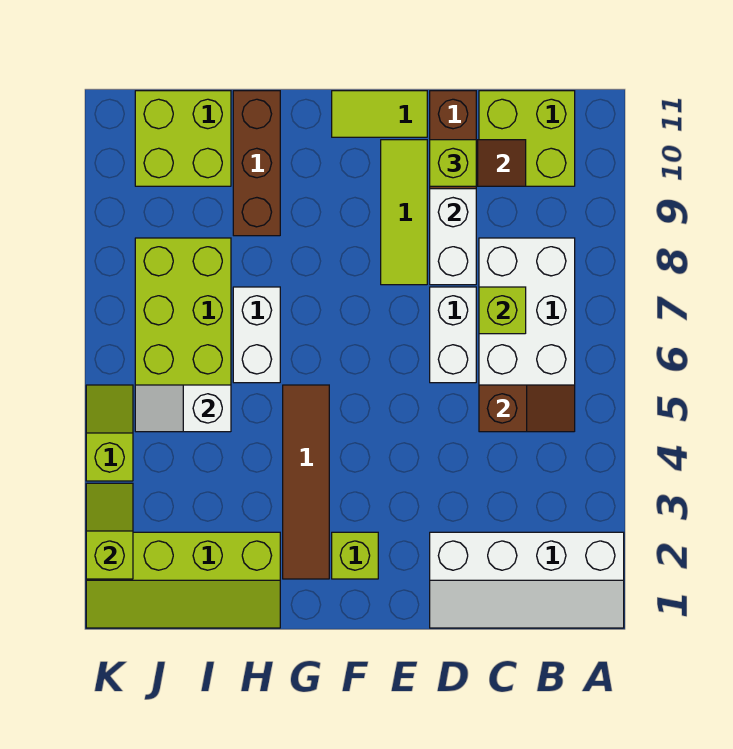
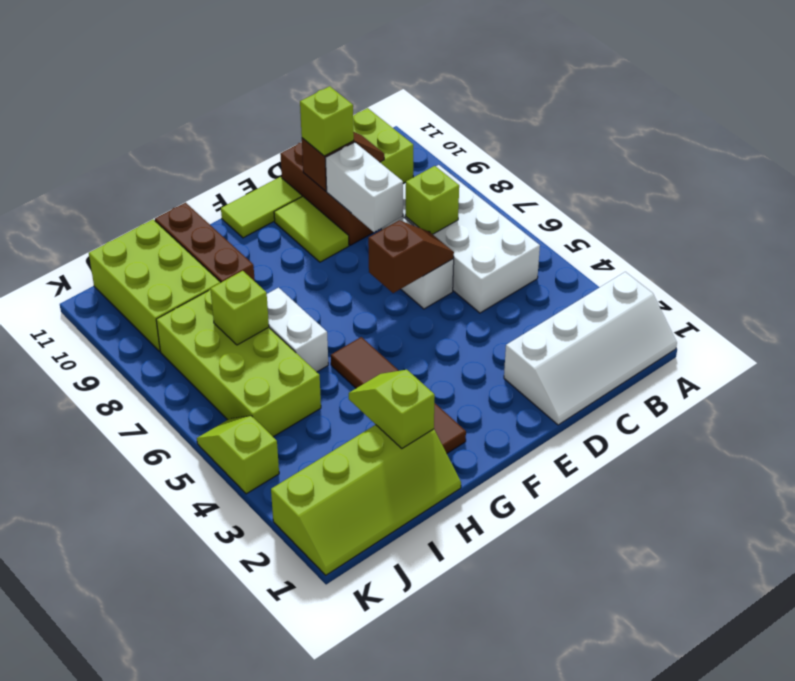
brown slope B5:C5 level 2 top C -> brown slope D6:E6 level 2 top E
lime tile E8:E10 level 1 -> lime tile E9:E10 level 1
lime brick F2 level 1 -> lime brick I7 level 2
white slope I5:J5 level 2 top I -> none
lime brick I10:J11 level 1 -> lime brick I9:J11 level 1
lime slope K2:K3 level 2 top 2 -> lime slope H2:H3 level 2 top 2

